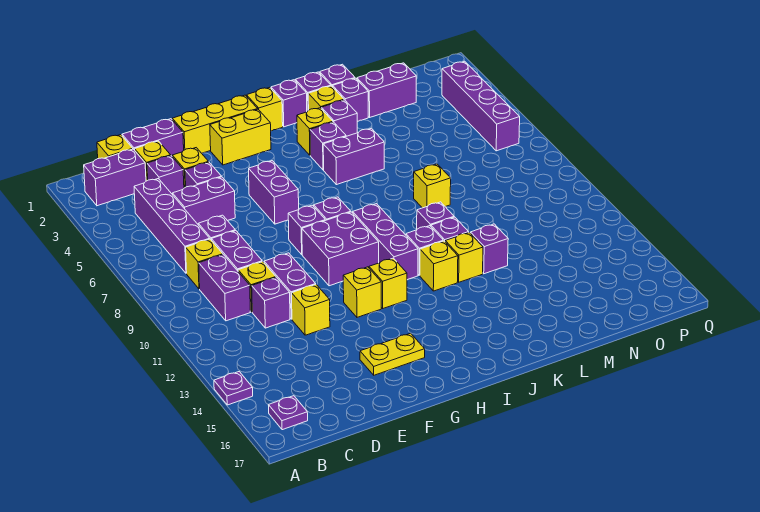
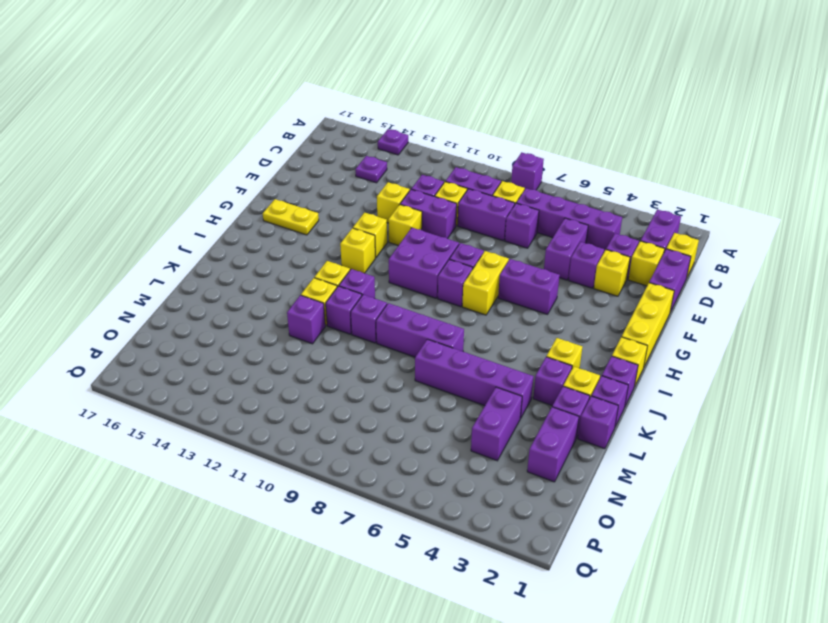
purple plate B16 level 1 -> purple plate C14 level 1
yellow plate F15:G15 level 1 -> yellow plate G15:G16 level 1
yellow brick G2:H2 level 1 -> yellow brick G7:H7 level 1
purple brick I9:I11 level 1 -> purple brick K7:K9 level 1
purple brick J4 level 1 -> purple brick A8 level 1
purple brick J5:K5 level 1 -> purple brick M4:N4 level 1
yellow brick L8 level 1 -> yellow brick F11 level 1
purple brick P3:P6 level 1 -> purple brick L4:L7 level 1

